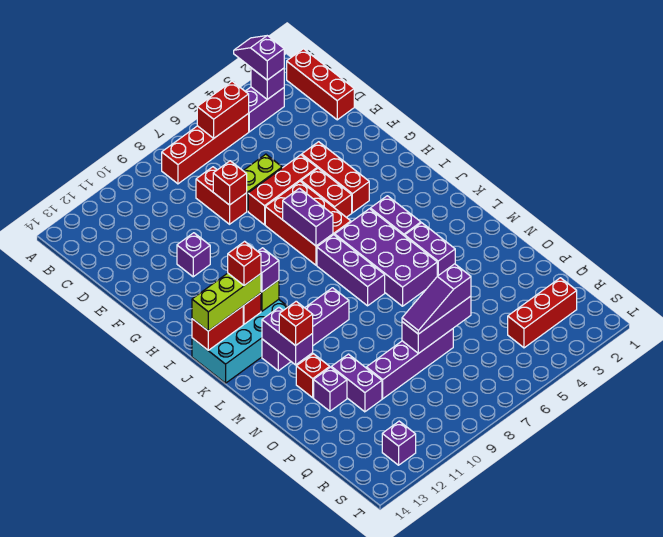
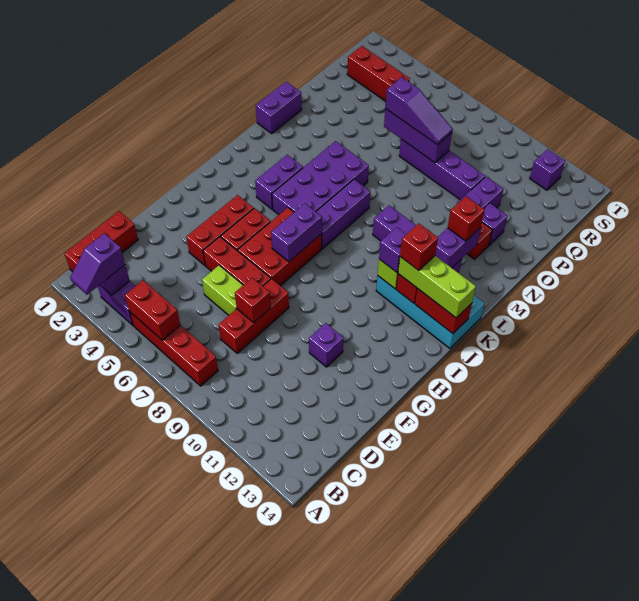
red brick D8:E8 level 1 -> red brick D8:F8 level 1
purple brick L4:M4 level 1 -> purple brick M1:N1 level 1

